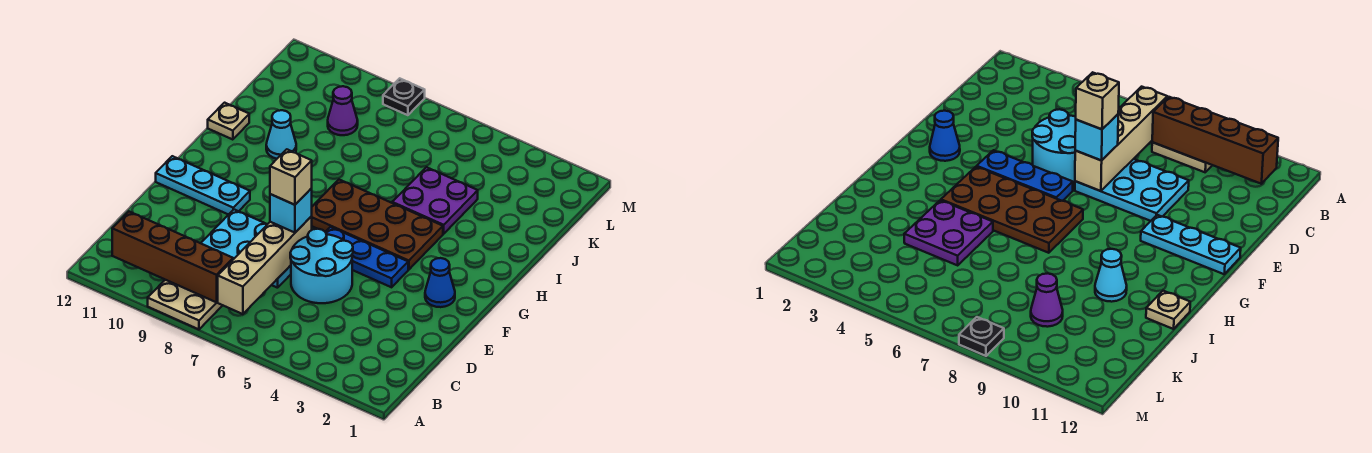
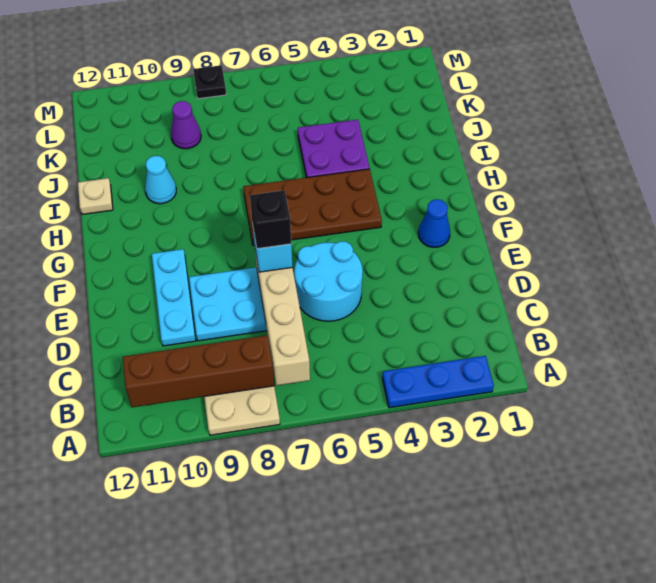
tan brick E7 level 4 -> black brick E7 level 4
blue plate F4:F6 level 1 -> blue plate A2:A4 level 1
cyan plate F10:F12 level 1 -> cyan plate D10:F10 level 1

